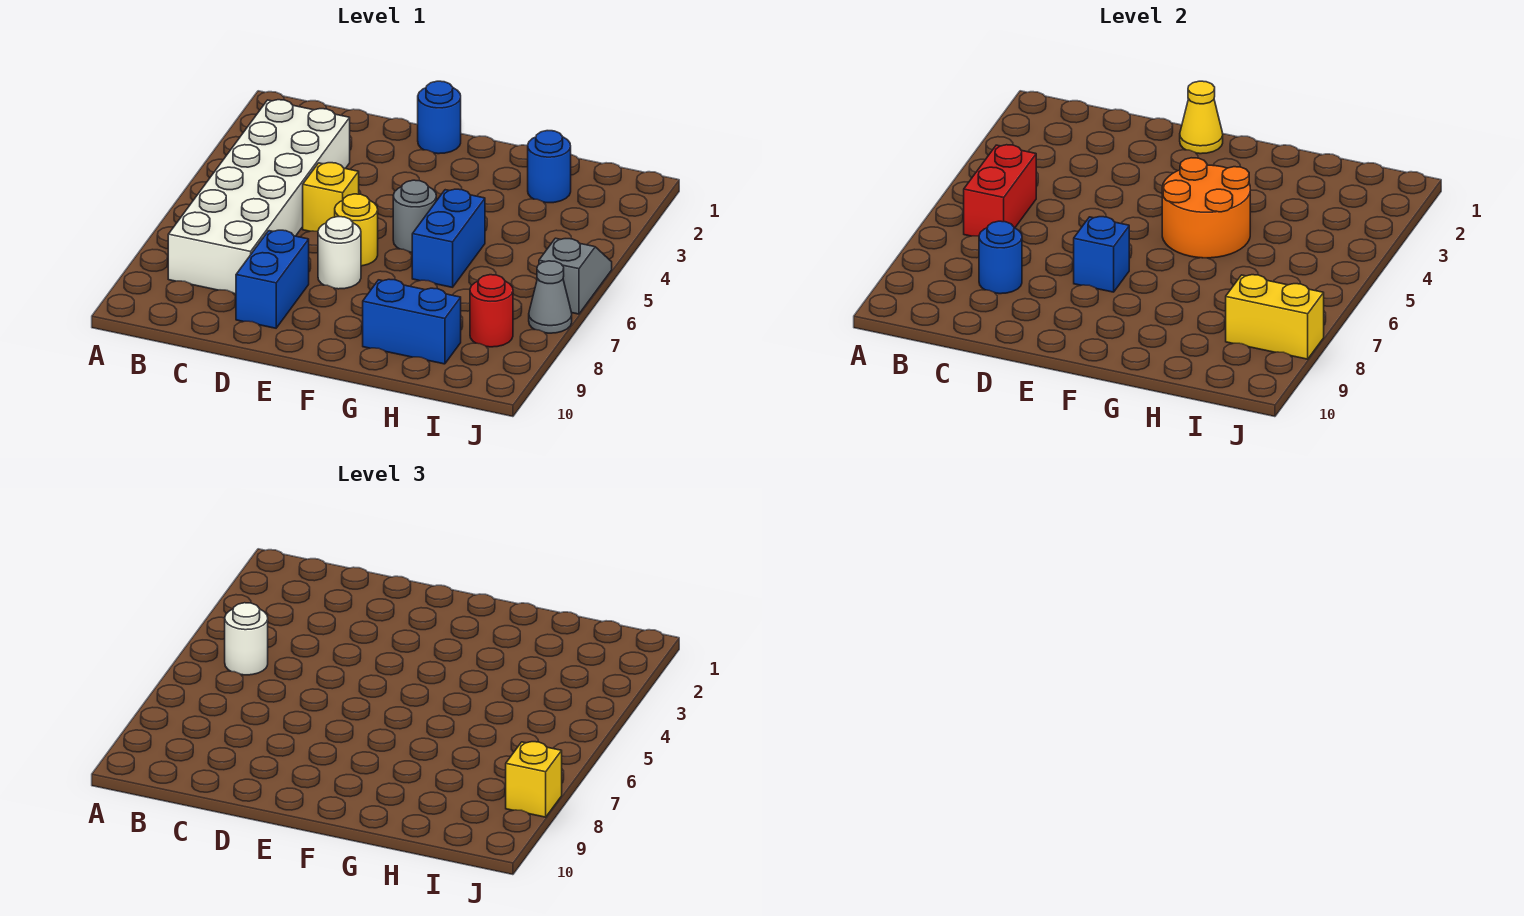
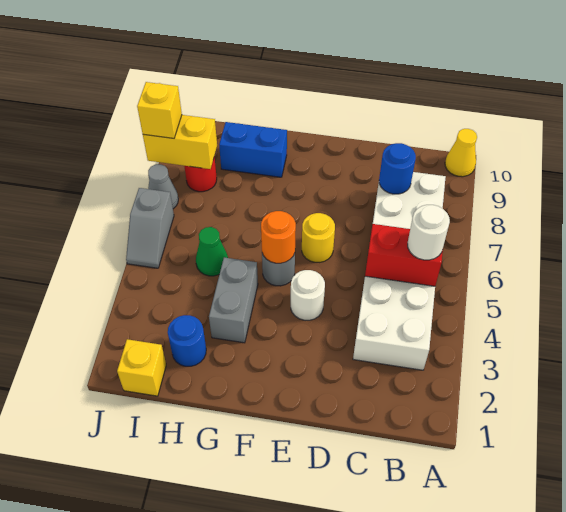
red brick B5:B6 level 2 -> red brick B5:C5 level 2
yellow brick D5 level 1 -> yellow brick I1 level 1
blue brick D8:D9 level 1 -> none
blue round brick E1 level 1 -> none
yellow cone E1 level 2 -> yellow cone A10 level 1
white round brick E7 level 1 -> white round brick E4 level 1
blue brick E7 level 2 -> none
orange round brick F4:G5 level 2 -> orange round brick F5 level 2
none -> grey brick G3:G4 level 1
blue brick G5:G6 level 1 -> none
none -> green cone H5 level 1

